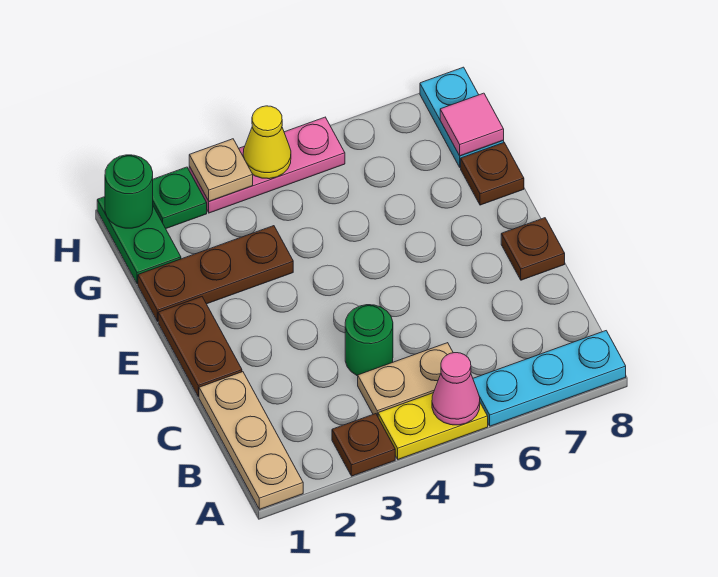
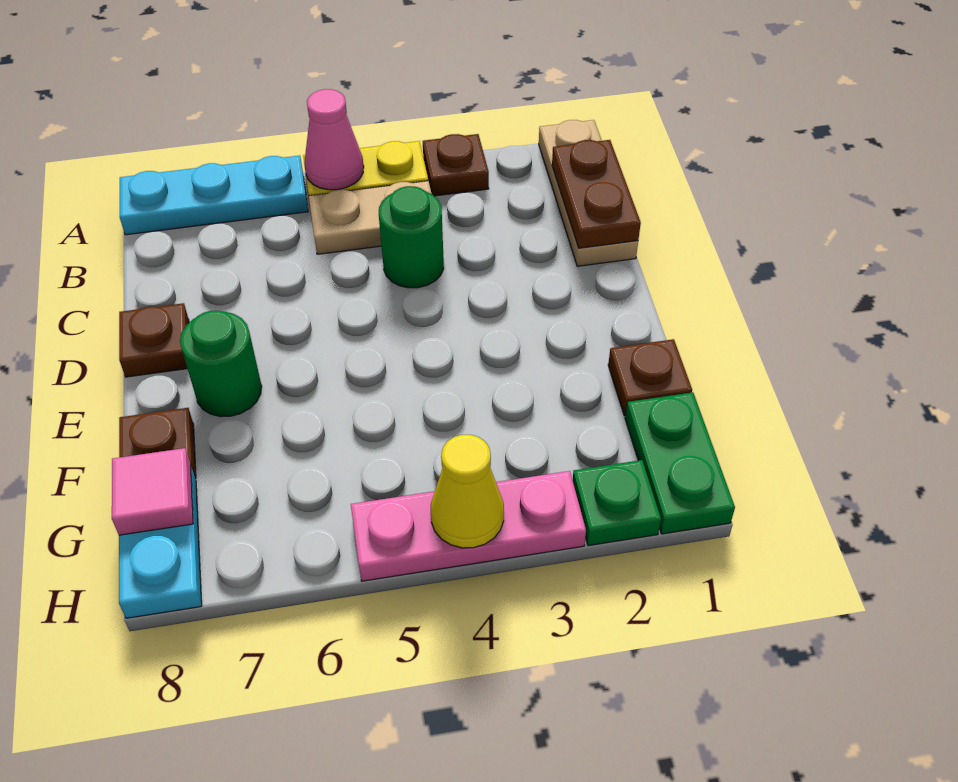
brown plate D1:E1 level 1 -> brown plate B1:C1 level 2
brown plate F1:F3 level 1 -> brown plate F1 level 1
green round brick H1 level 2 -> green round brick E7 level 1
tan plate H3 level 2 -> none

